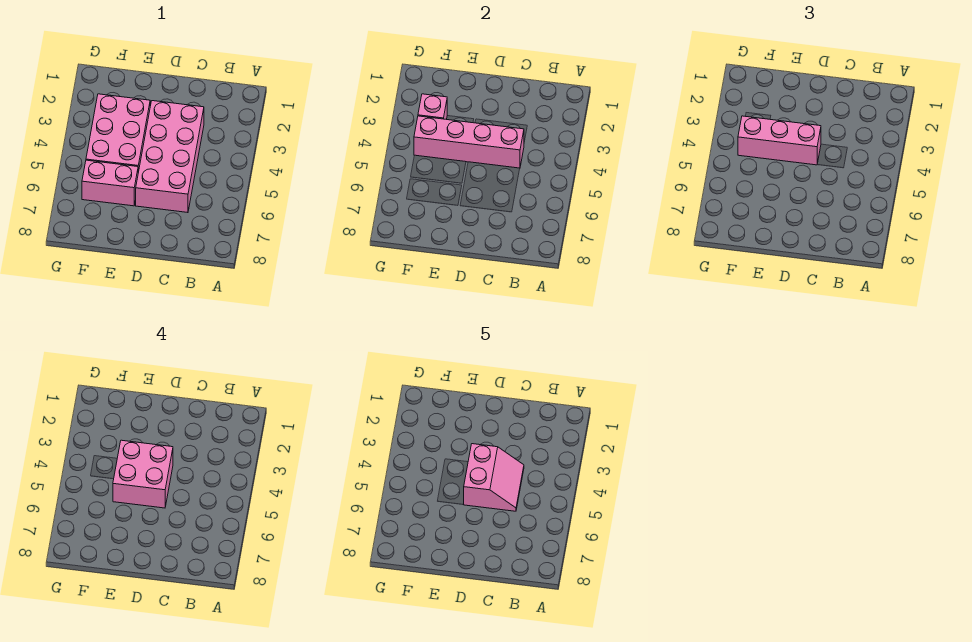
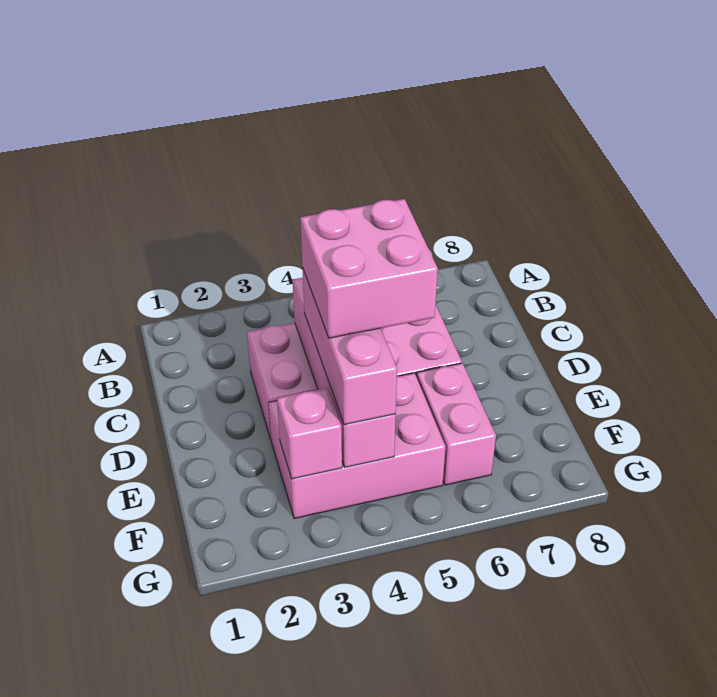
pink slope C4:D5 level 5 top D -> none

